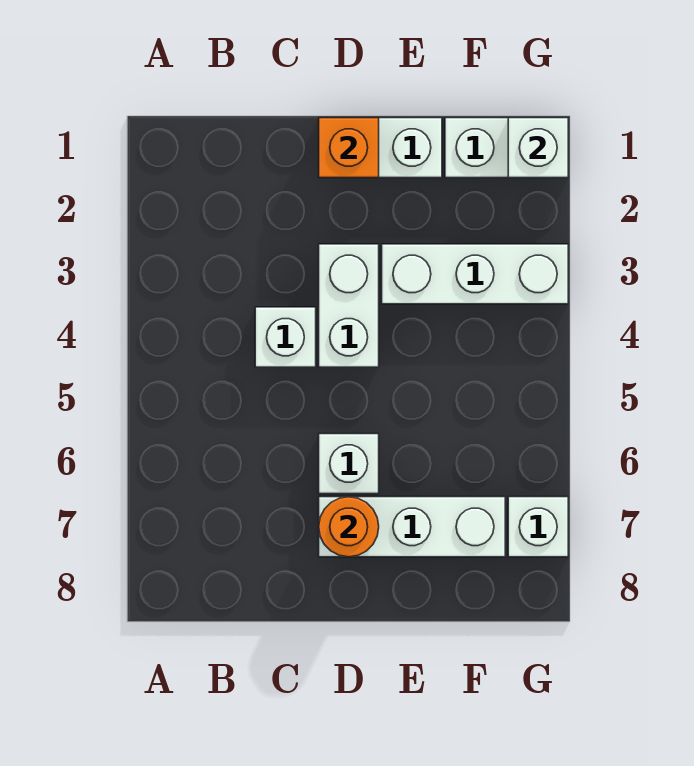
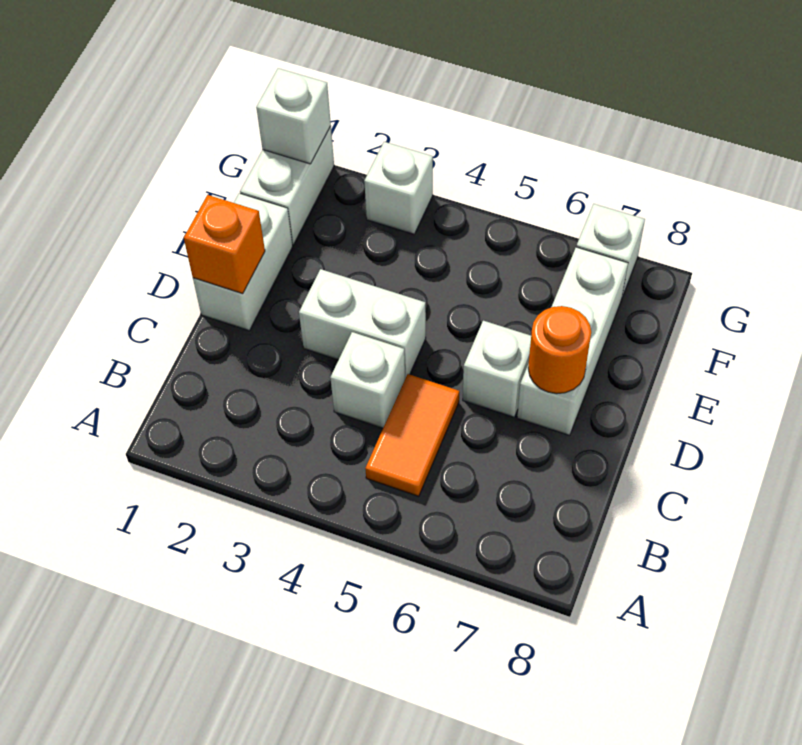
none -> orange tile B5:C5 level 1
white brick E3:G3 level 1 -> white brick G3 level 1

